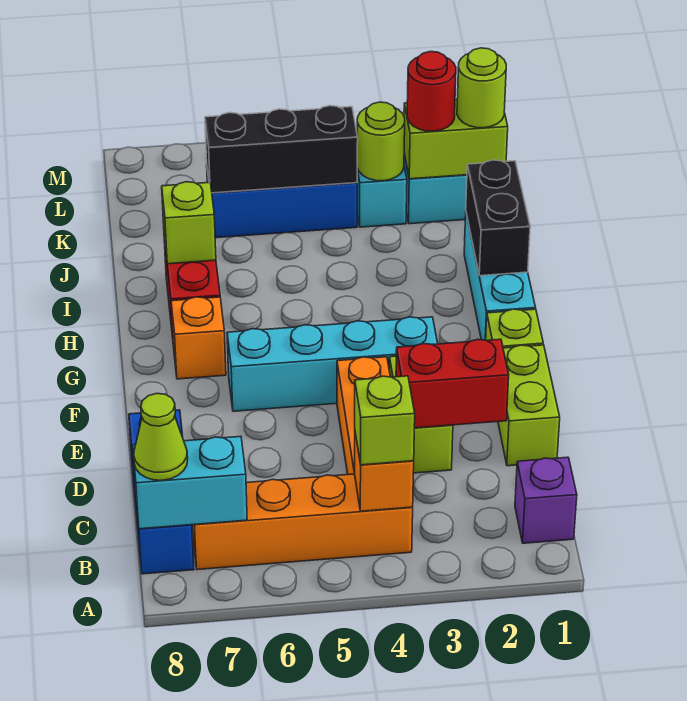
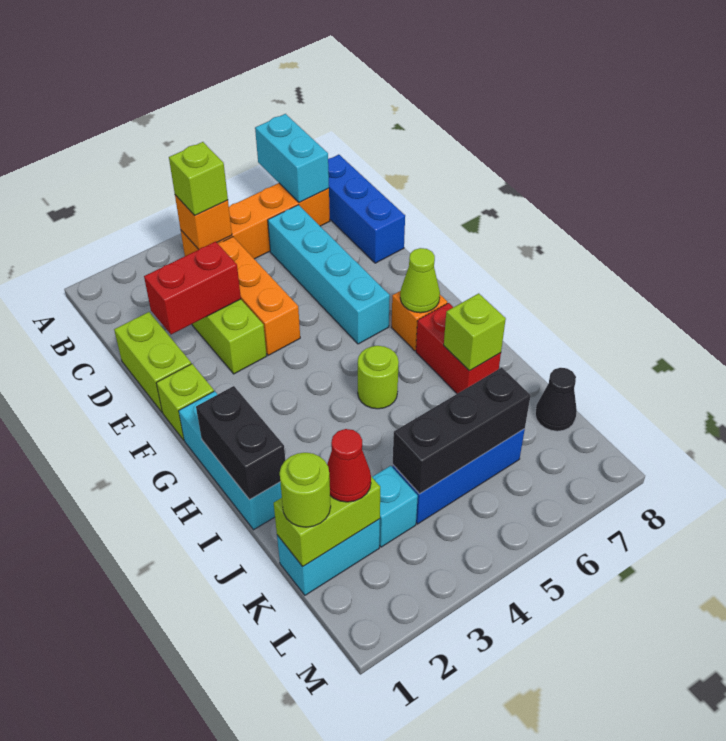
purple brick B1 level 1 -> none
cyan brick B7:B8 level 2 -> cyan brick A7:B7 level 2
lime cone B8 level 3 -> lime cone G7 level 2
cyan brick F3:F6 level 1 -> cyan brick C6:F6 level 1
red round brick K2 level 3 -> red cone K2 level 3
lime round brick K3 level 2 -> lime round brick H5 level 1
none -> black cone K8 level 1

